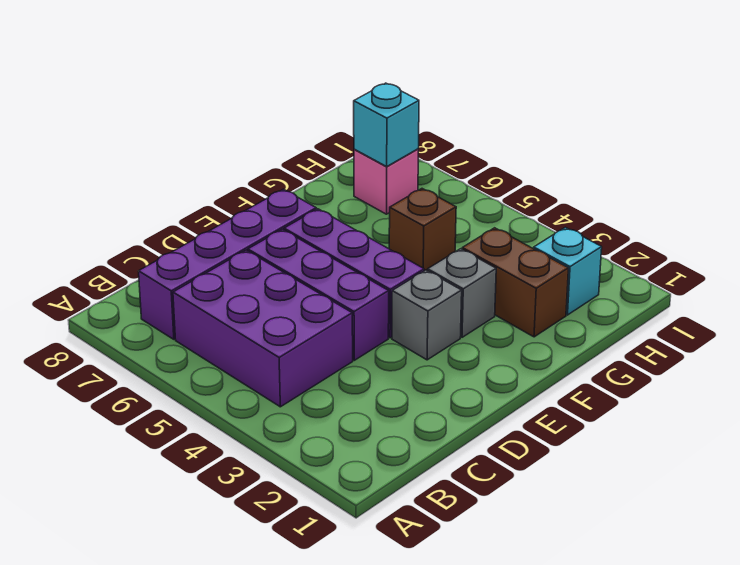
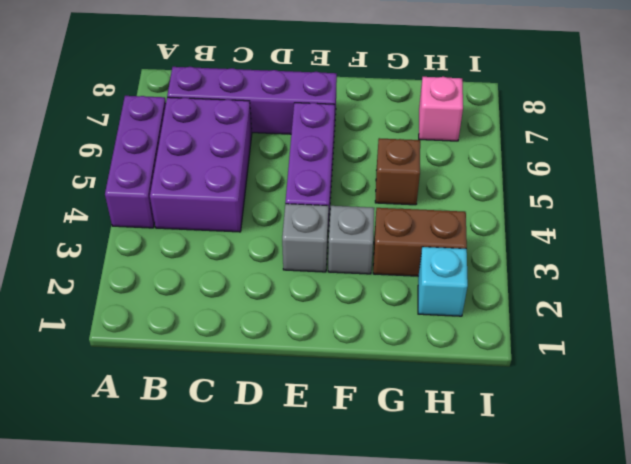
purple brick D4:D6 level 1 -> purple brick A4:A6 level 1
brown brick G2:G3 level 1 -> brown brick G3:H3 level 1
cyan brick H7 level 2 -> none

